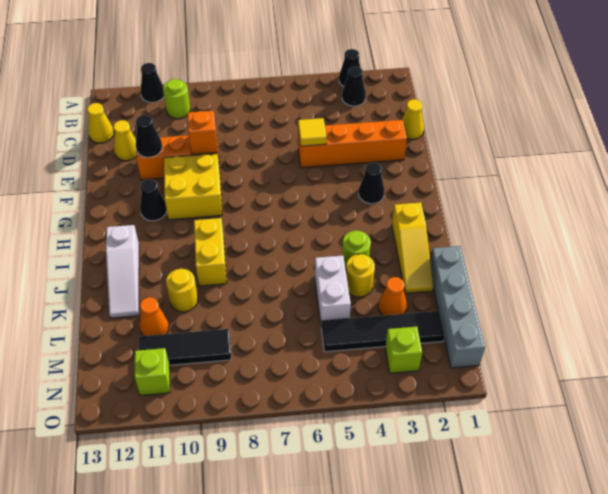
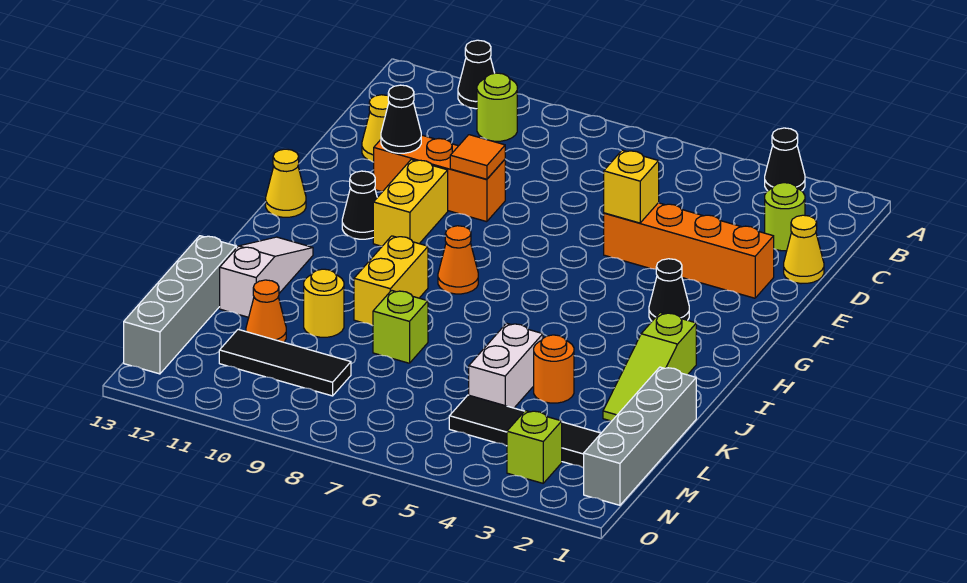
black cone B3 level 1 -> none
yellow cone C13 level 1 -> yellow cone G13 level 1
yellow tile E5 level 2 -> yellow brick E5 level 2
orange brick E9 level 2 -> orange tile E9 level 2
yellow brick F9:G10 level 1 -> yellow brick F10:G10 level 1
yellow slope I2:K2 level 1 top I -> lime slope I2:K2 level 1 top I
white slope I12:K12 level 1 top I -> white slope I12:K12 level 1 top K
lime round brick J4 level 1 -> lime round brick C2 level 1
yellow round brick K4 level 1 -> orange round brick K4 level 1
none -> grey brick K13:N13 level 1
orange cone L3 level 1 -> orange cone H8 level 1
lime brick N11 level 1 -> lime brick K8 level 1

